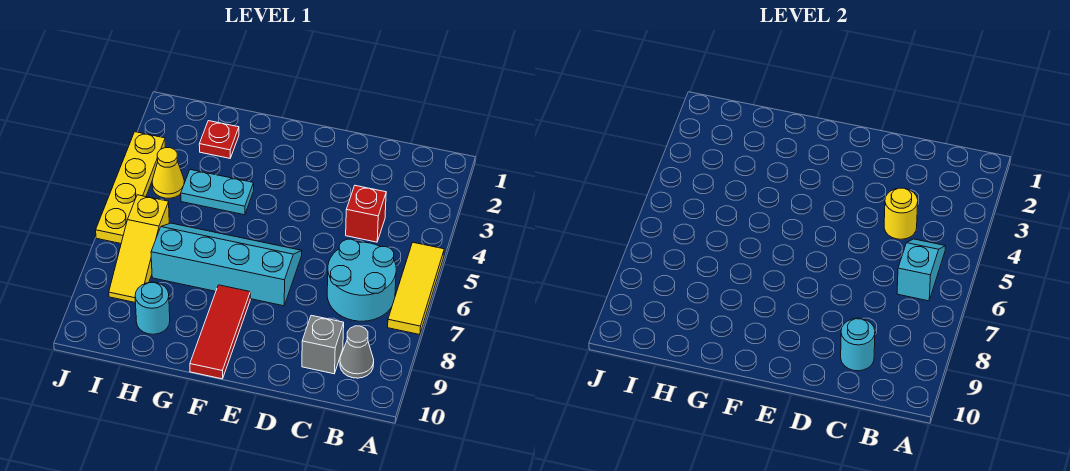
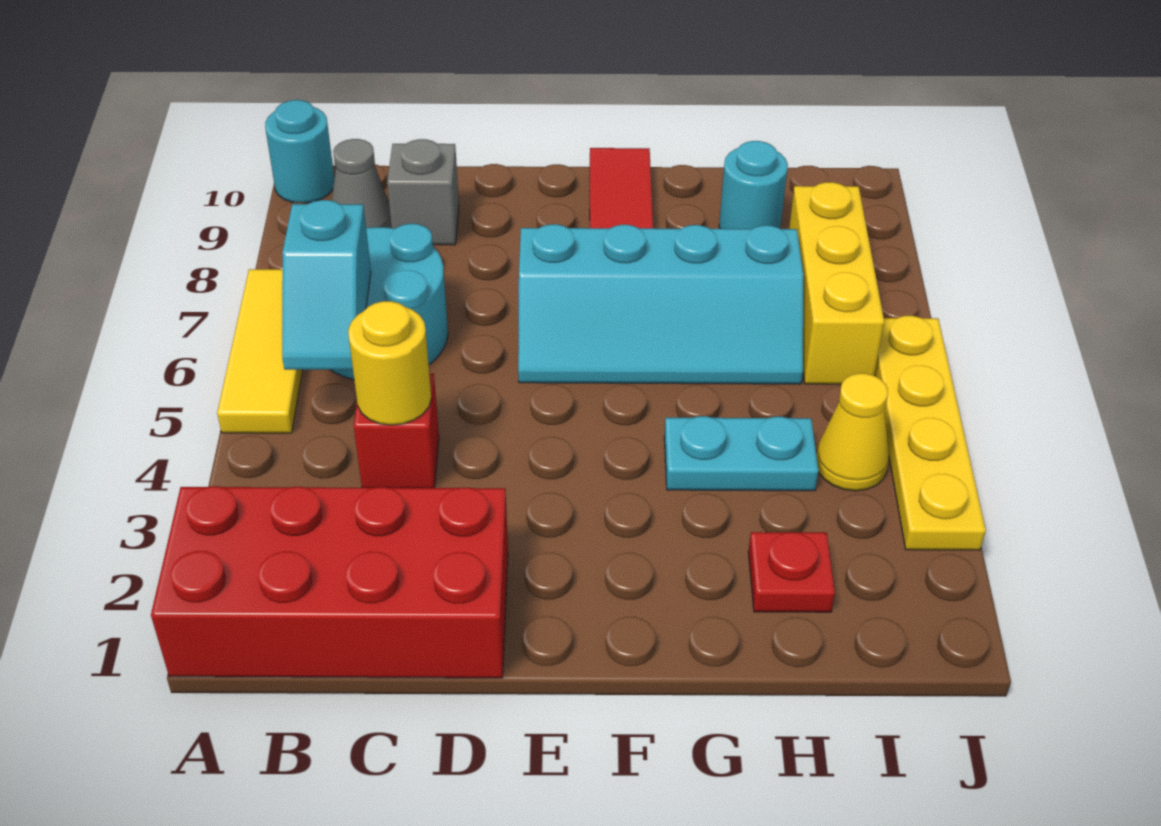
none -> red brick A1:D2 level 1
cyan round brick C9 level 2 -> cyan round brick A10 level 1
yellow slope I6:I8 level 1 top 6 -> yellow brick I6:I8 level 1

